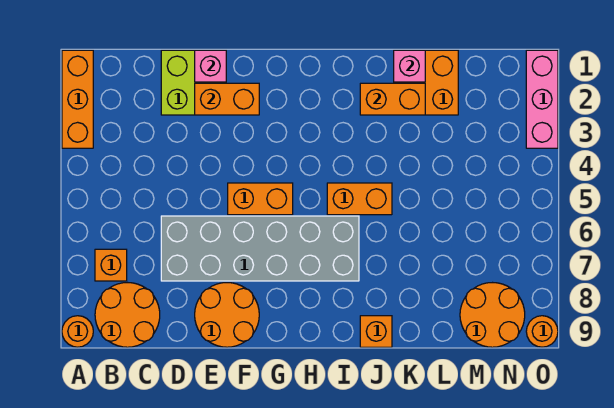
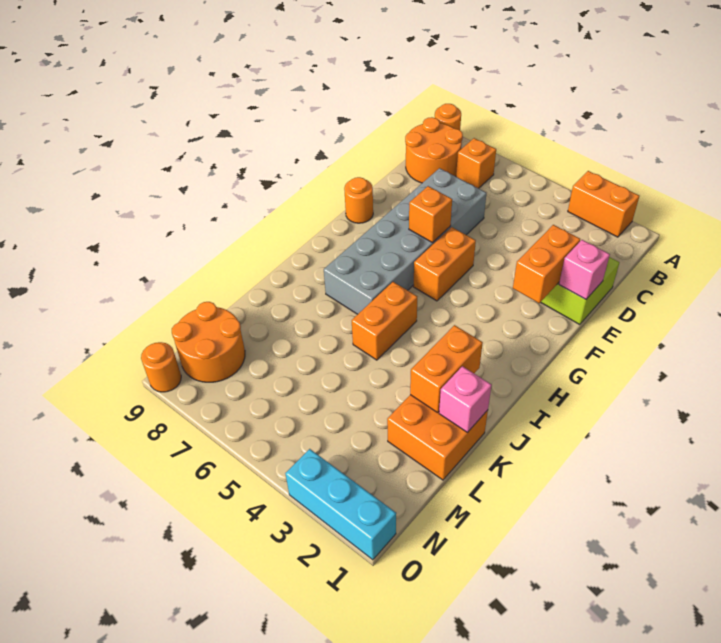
orange brick A1:A3 level 1 -> orange brick A2:A3 level 1
orange round brick E8:F9 level 1 -> orange round brick F9 level 1
orange brick J9 level 1 -> orange brick F6 level 2
pink brick O1:O3 level 1 -> cyan brick O1:O3 level 1

